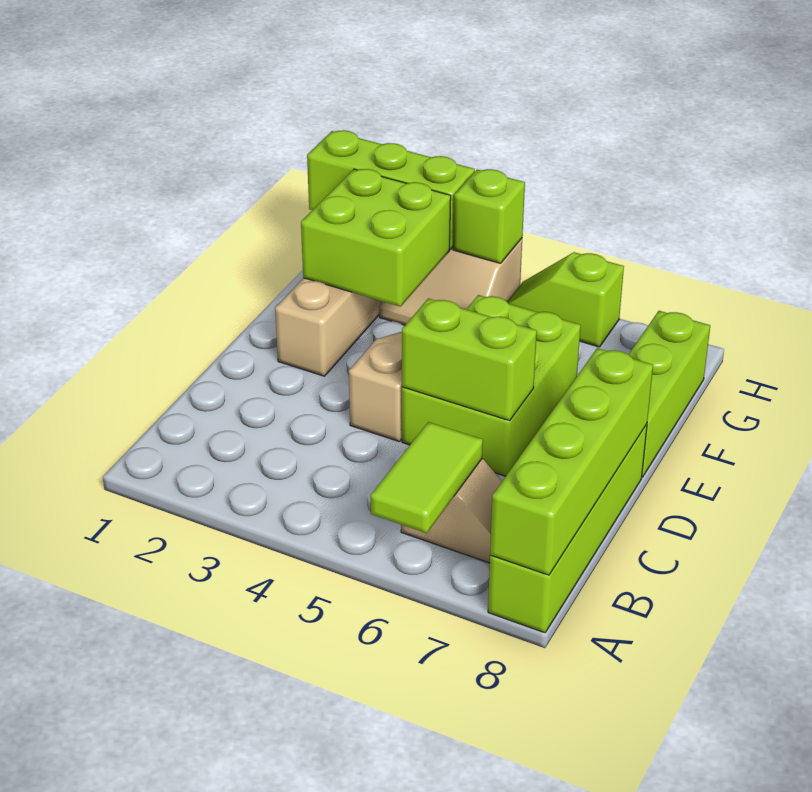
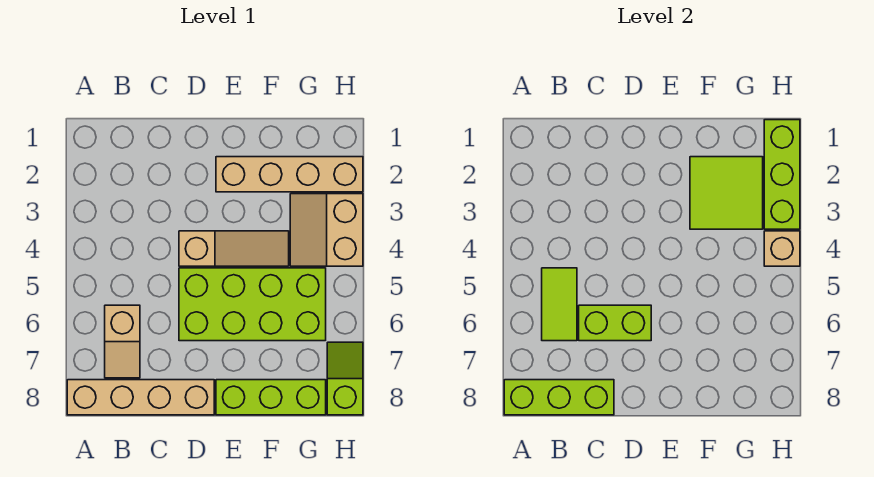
lime tile A6:B6 level 2 -> lime tile B5:B6 level 2
lime brick A8:D8 level 1 -> tan brick A8:D8 level 1
lime brick A8:D8 level 2 -> lime brick A8:C8 level 2
lime brick D5:F6 level 1 -> lime brick D5:G6 level 1
lime brick D5:D6 level 2 -> lime brick C6:D6 level 2
lime brick F2:G3 level 2 -> lime tile F2:G3 level 2
lime brick H4 level 2 -> tan brick H4 level 2
lime slope H5:H6 level 1 top 6 -> lime slope H7:H8 level 1 top 8

